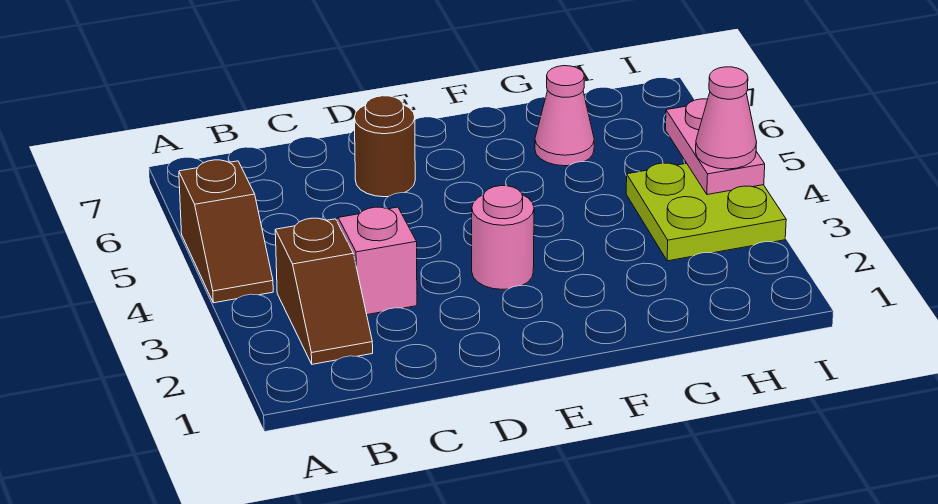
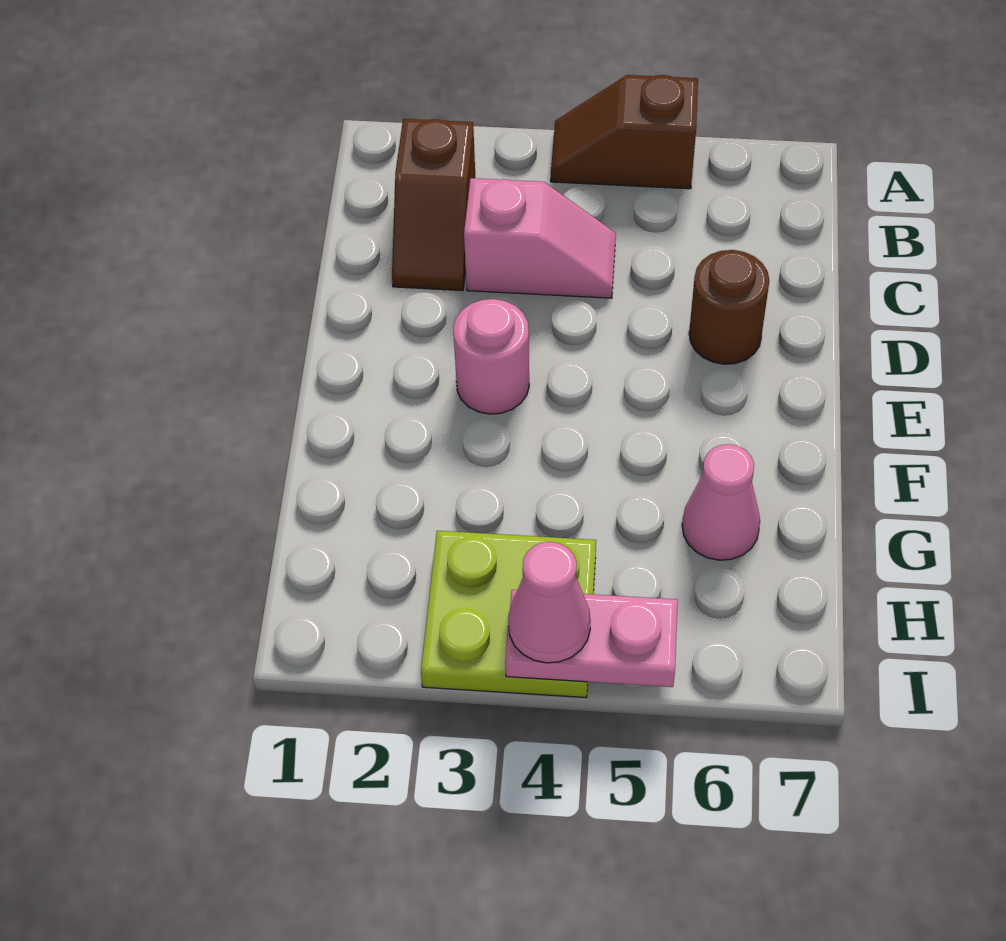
brown slope B2:B3 level 1 top 3 -> brown slope B2:C2 level 1 top B

